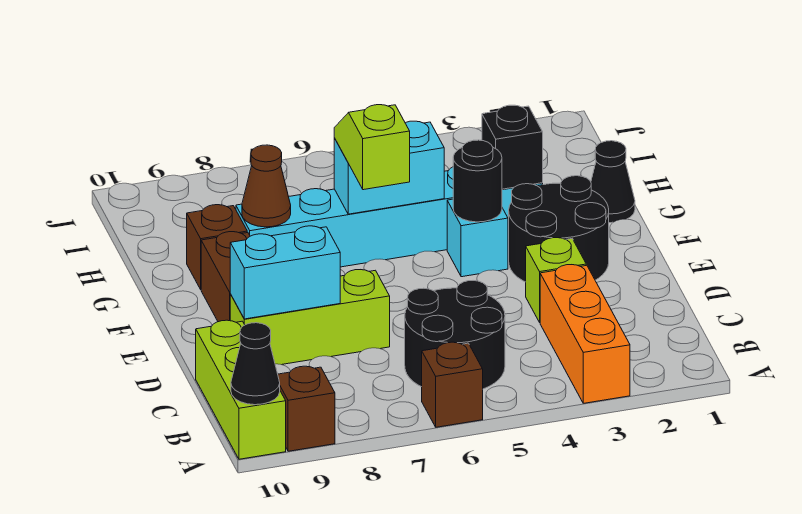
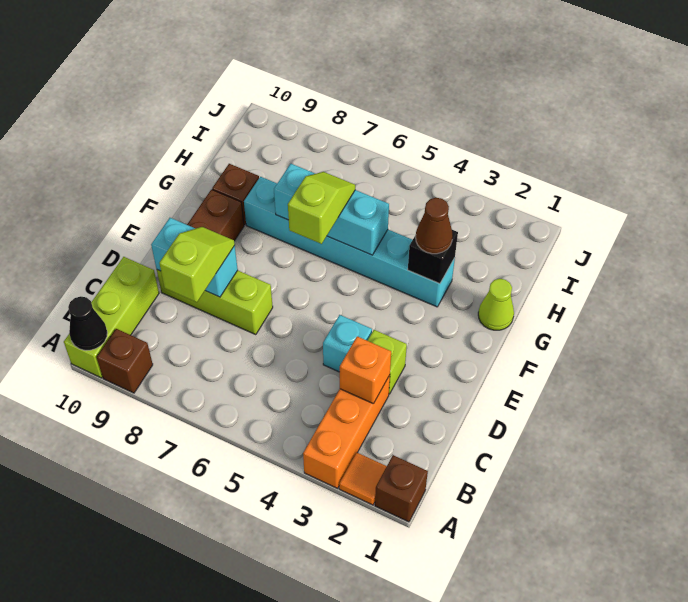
none -> orange tile A2 level 1
brown brick A6 level 1 -> brown brick A1 level 1
black round brick B5:C6 level 1 -> none
none -> orange brick C3 level 2
none -> lime slope C8:D8 level 3 top C
black round brick E2:F3 level 1 -> none
cyan brick F4 level 1 -> cyan brick D4 level 1
black round brick F4 level 2 -> none
black cone G1 level 1 -> lime cone G1 level 1
cyan brick G5:G6 level 2 -> cyan brick G5:G7 level 2
brown cone G8 level 2 -> brown cone G3 level 3

